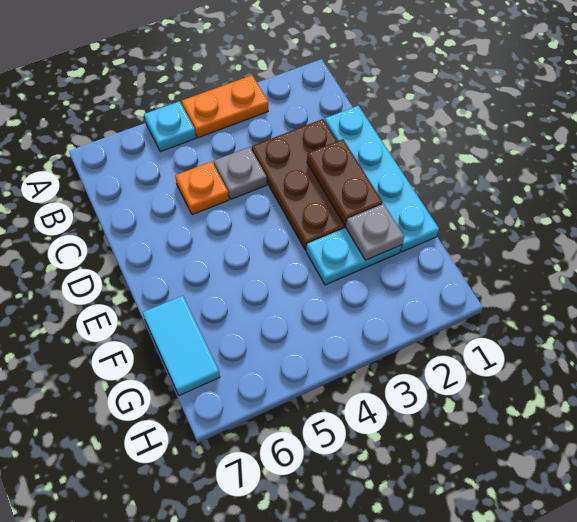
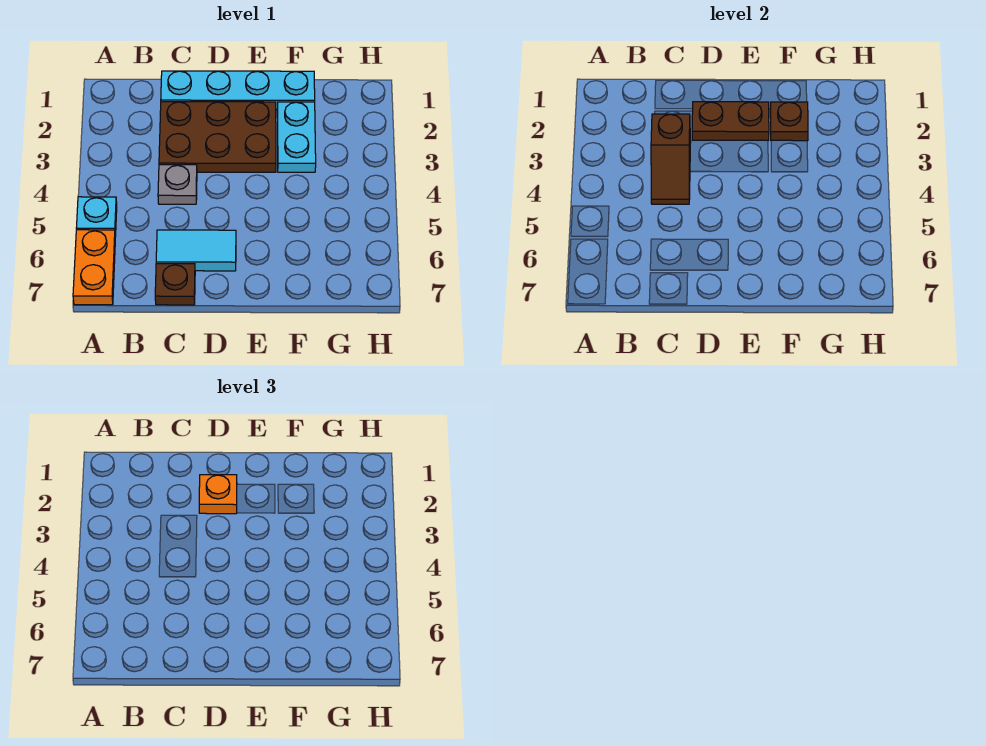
orange plate A3:A4 level 1 -> orange plate A6:A7 level 1
none -> brown slope C3:C4 level 2 top 3
orange plate C5 level 1 -> orange plate D2 level 3
none -> brown plate C7 level 1
grey plate F2 level 2 -> brown plate F2 level 2
cyan tile F7:G7 level 1 -> cyan tile C6:D6 level 1

